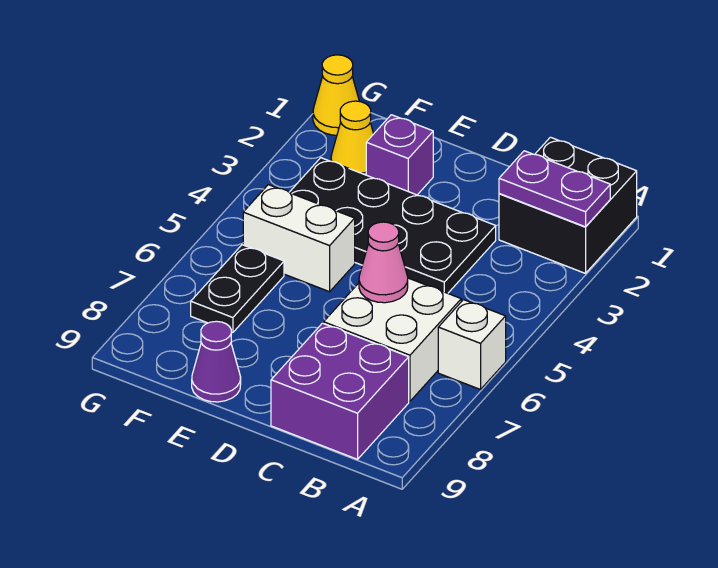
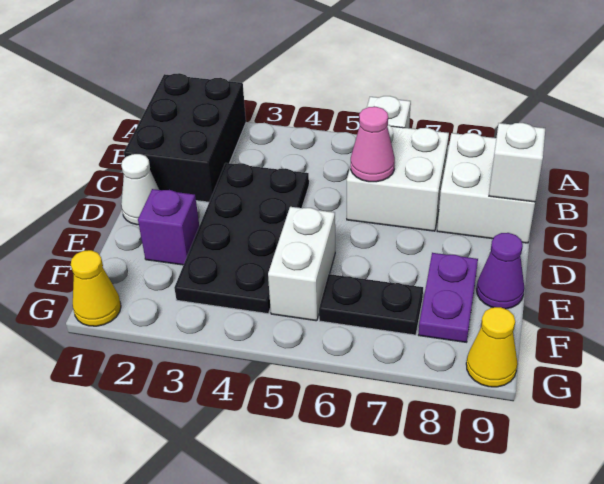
black brick A1:B2 level 1 -> black brick A1:C2 level 1
purple plate A2:B2 level 2 -> purple plate E8:F8 level 1
purple brick B8:C9 level 1 -> white brick B8:C9 level 1
none -> white brick C9 level 2
none -> white cone D1 level 1
yellow cone F2 level 1 -> yellow cone G9 level 1

